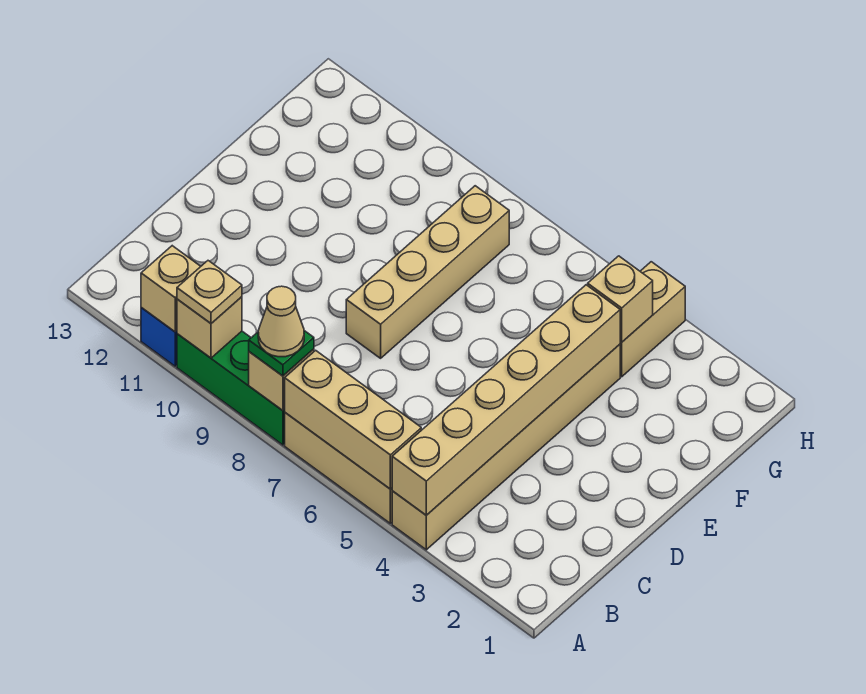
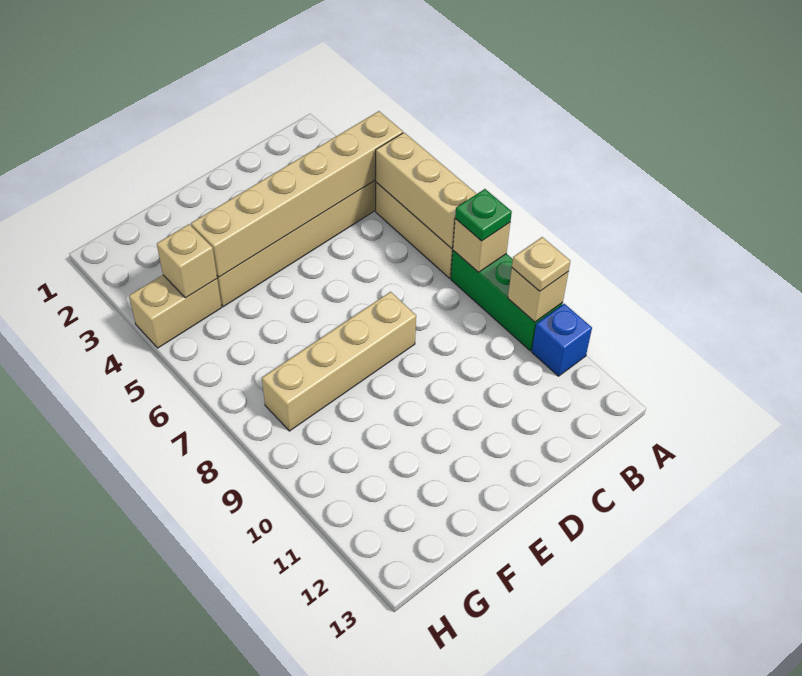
tan cone A8 level 4 -> none
tan brick A11 level 2 -> none

